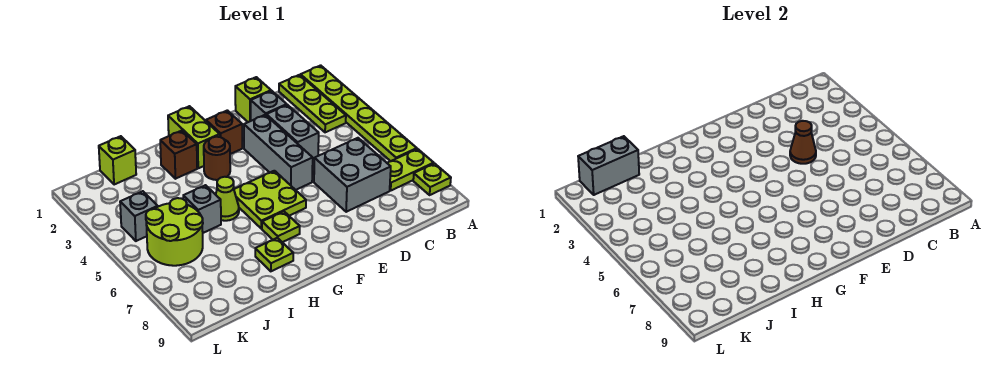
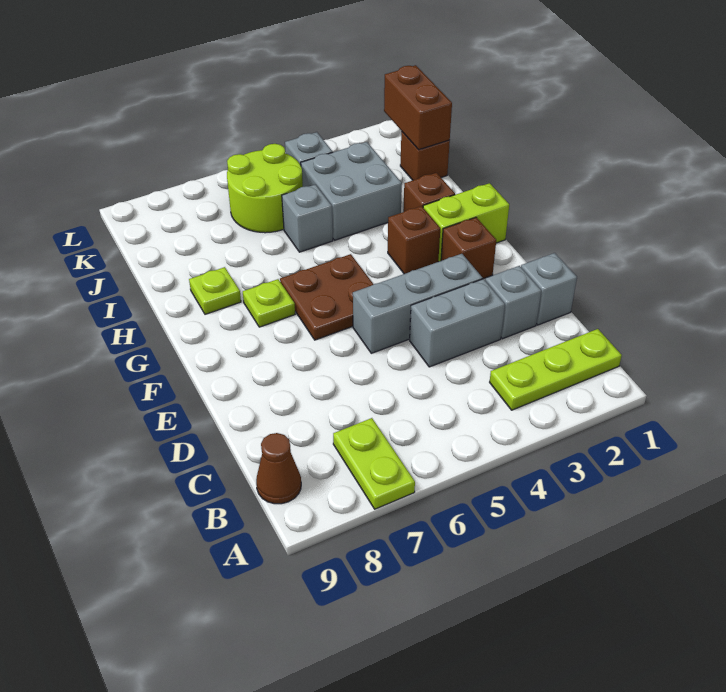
lime plate A1:A6 level 1 -> none
lime plate A8 level 1 -> none
grey brick C6:D7 level 1 -> grey brick I3:J4 level 1
lime brick D1 level 1 -> grey brick D1 level 1
brown cone D4 level 2 -> brown cone B9 level 1
lime plate F5:G6 level 1 -> brown plate F5:G6 level 1
brown round brick G3 level 1 -> brown brick G3 level 1
lime cone H5 level 1 -> none
lime brick J1 level 1 -> brown brick J1 level 1
grey brick J1:K1 level 2 -> brown brick J1:K1 level 2

